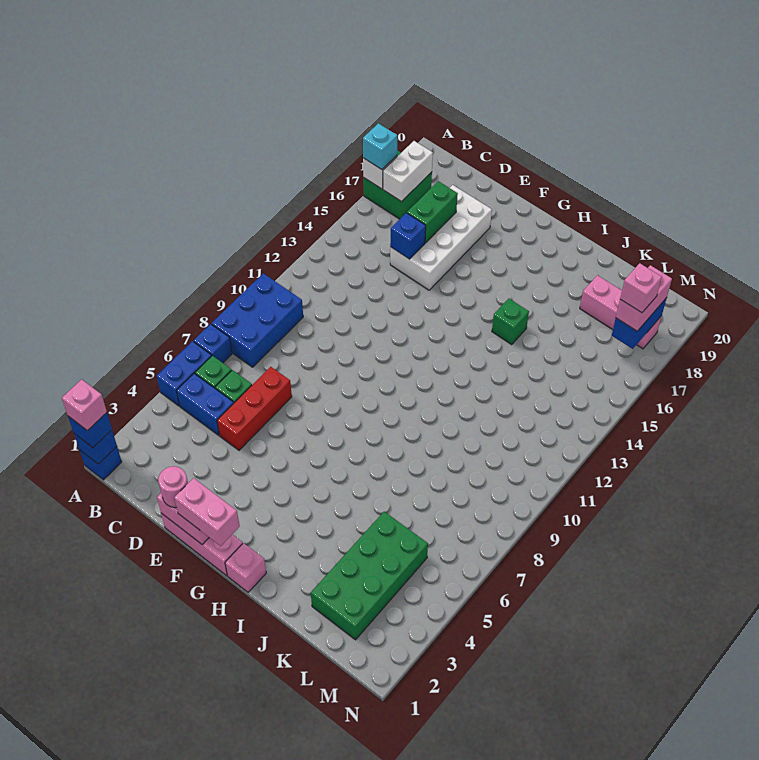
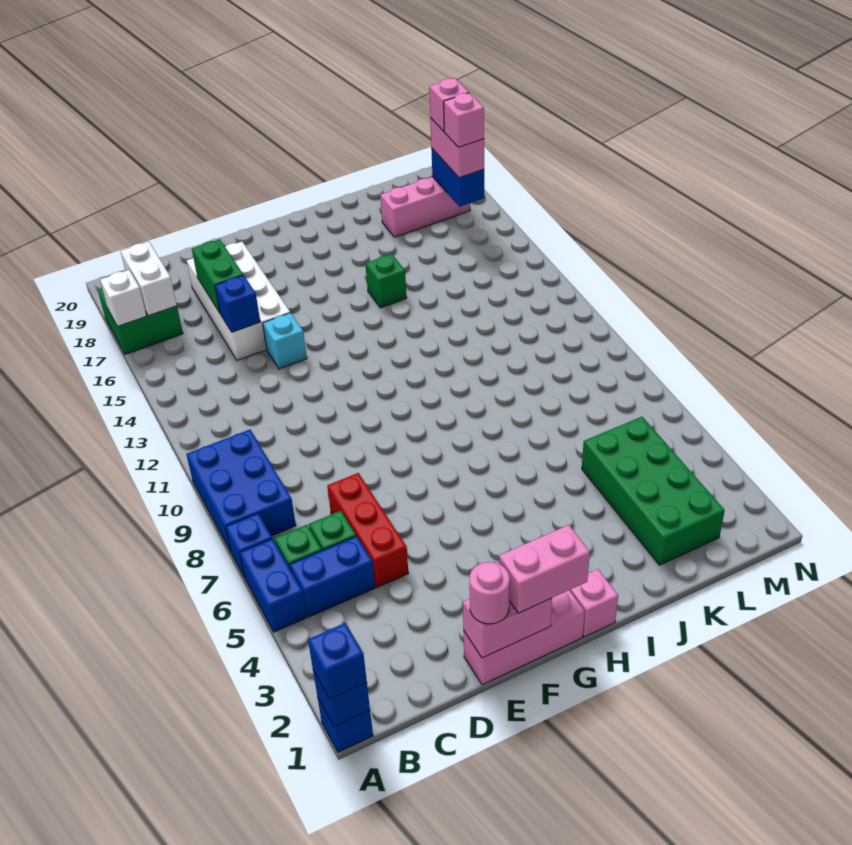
pink brick A1 level 4 -> pink brick M18 level 4
cyan brick A17 level 3 -> cyan brick E14 level 1

